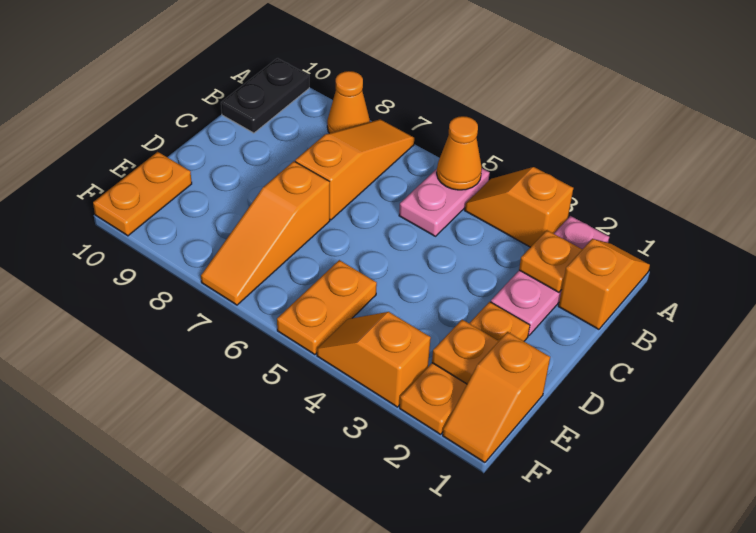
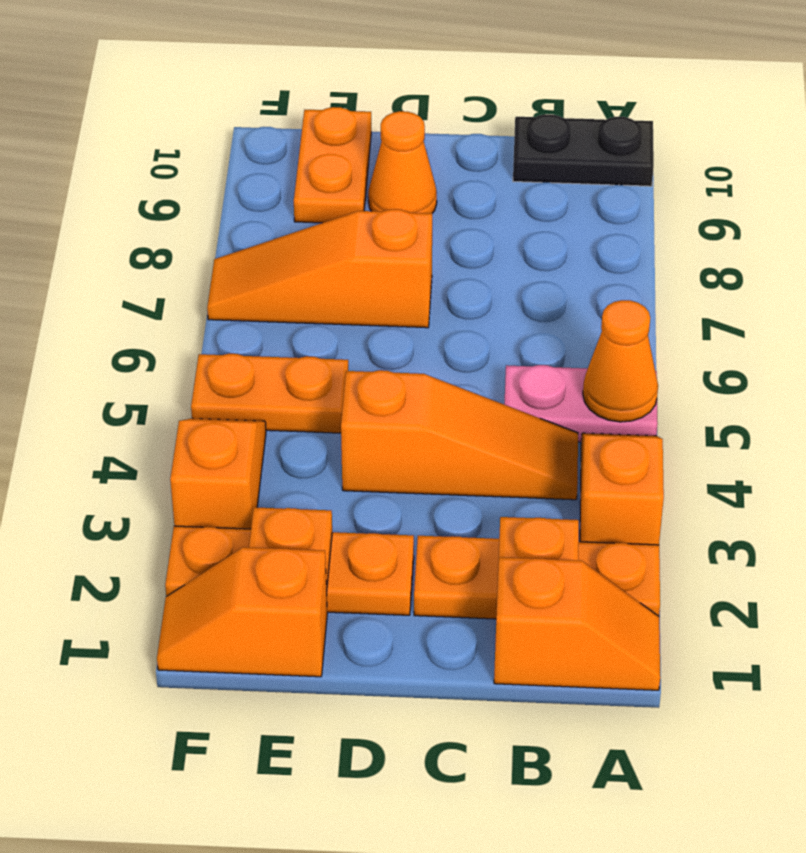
pink plate A2:C2 level 1 -> orange plate A2:C2 level 1
orange slope A7:C7 level 1 top C -> orange slope B4:D4 level 1 top D
orange cone A8 level 1 -> orange cone D9 level 1
orange plate E10:F10 level 1 -> orange plate E9:E10 level 1

